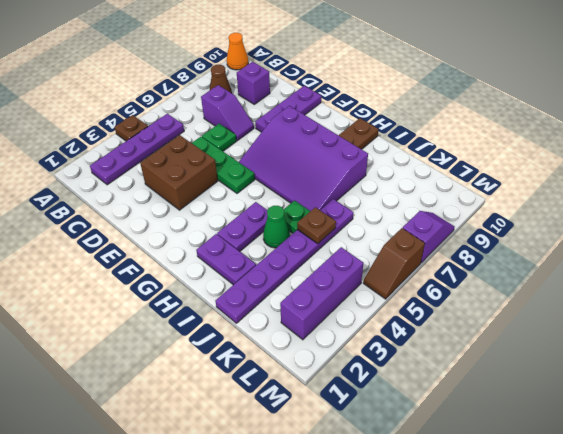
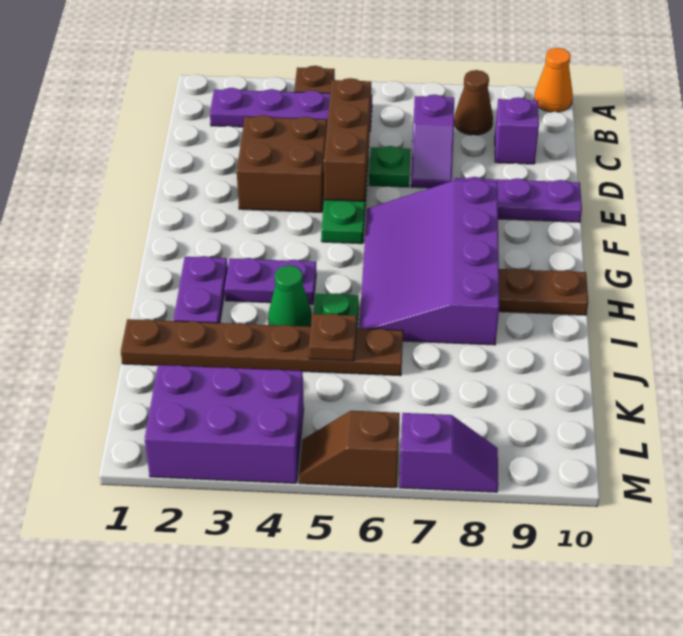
none -> brown brick C5:E5 level 2
purple plate J1:J6 level 1 -> brown plate J1:J6 level 1
purple brick L2:L4 level 1 -> purple brick L2:M4 level 1

